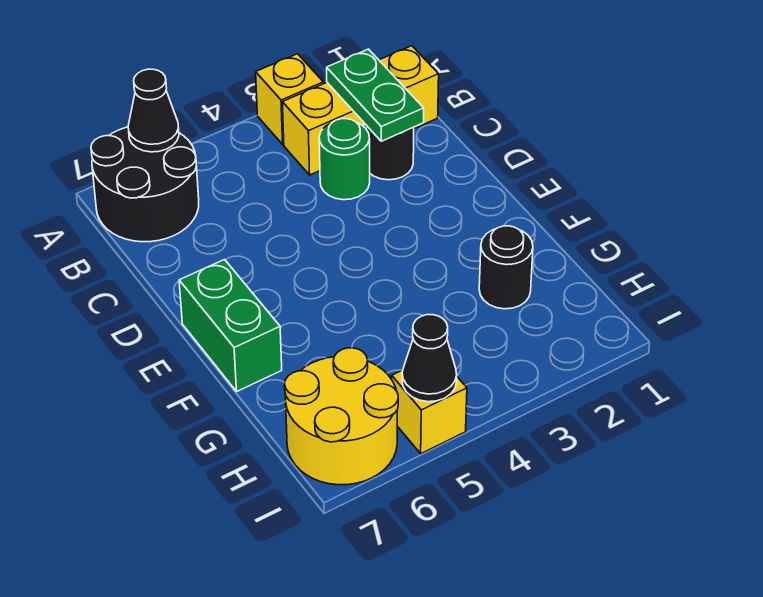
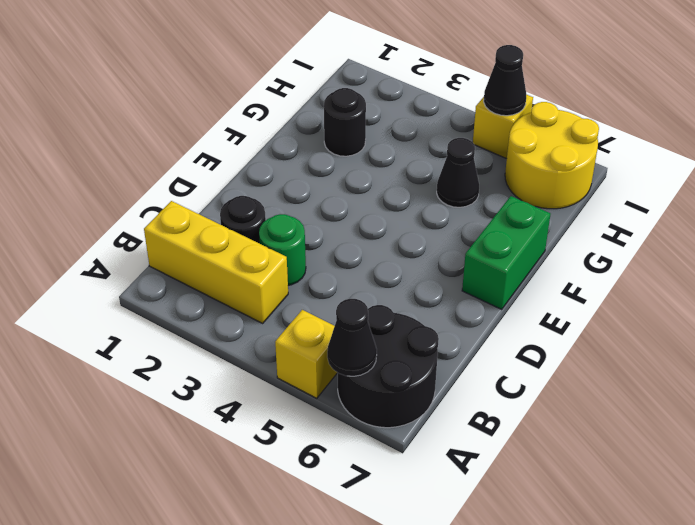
yellow brick A3 level 1 -> yellow brick A5 level 1
green plate B2:C2 level 2 -> none
none -> black cone G5 level 1

